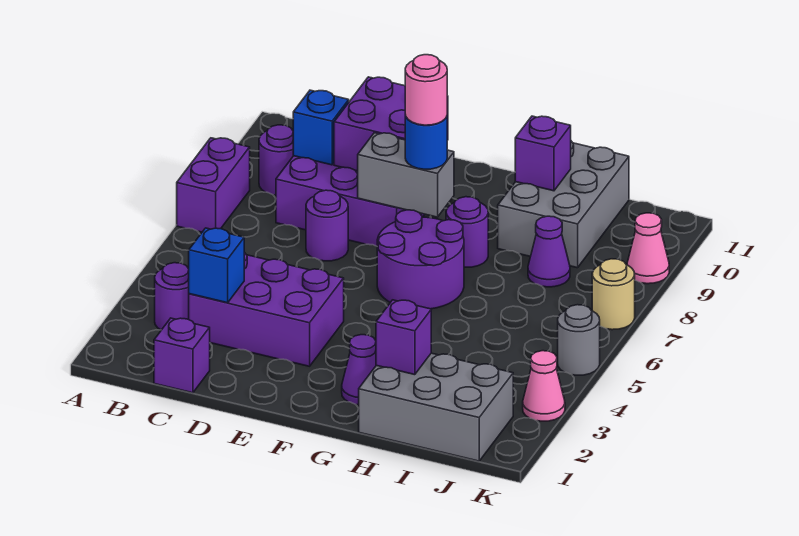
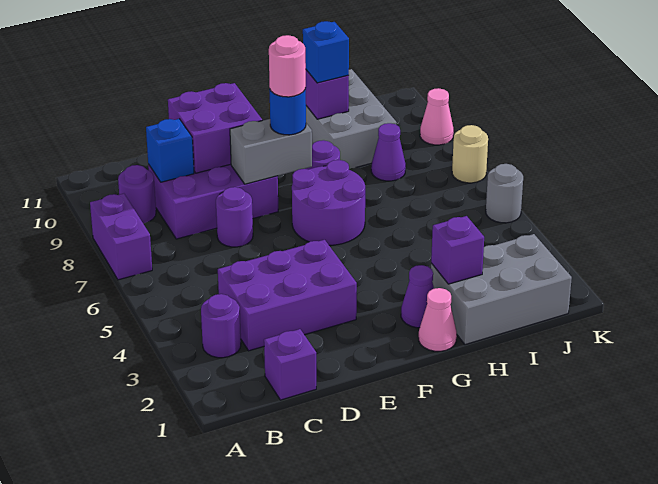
blue brick C3 level 2 -> blue brick H10 level 3
pink cone K3 level 1 -> pink cone G1 level 1

